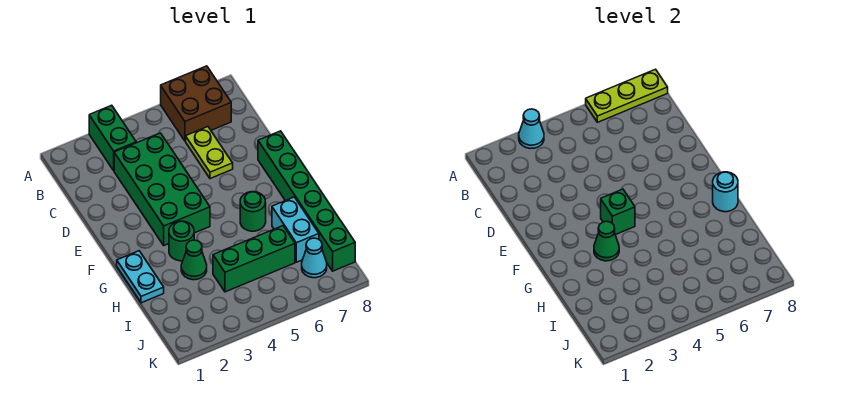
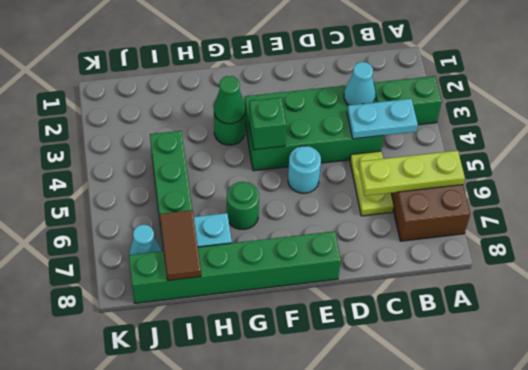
cyan cone A3 level 2 -> cyan cone C3 level 2
lime plate A6:A8 level 2 -> lime plate A6:C6 level 2
lime plate C6:D6 level 1 -> lime plate C5:C6 level 1
cyan plate G1:H1 level 1 -> cyan plate B4:C4 level 2
cyan round brick G8 level 2 -> cyan round brick E5 level 1
green cone H3 level 1 -> none
none -> brown tile I7:I8 level 2

